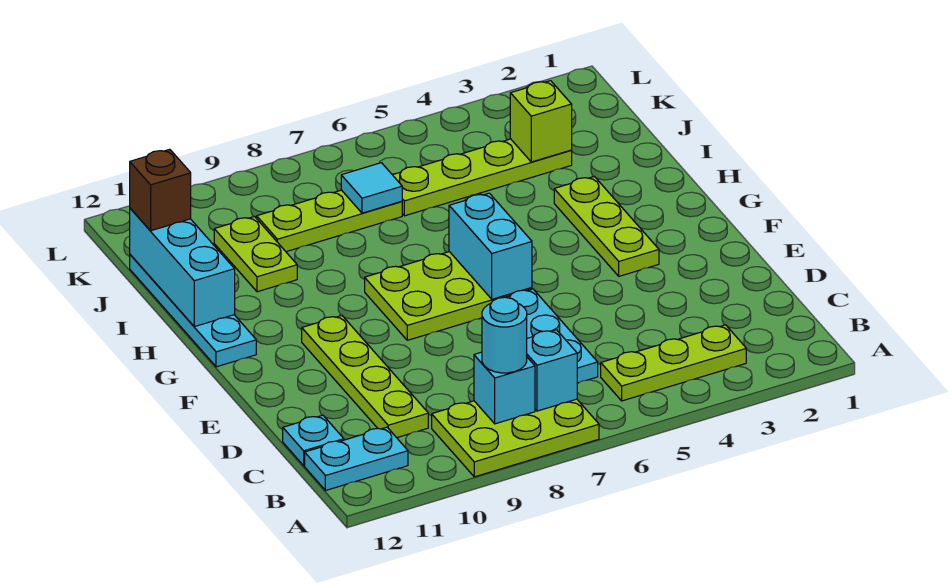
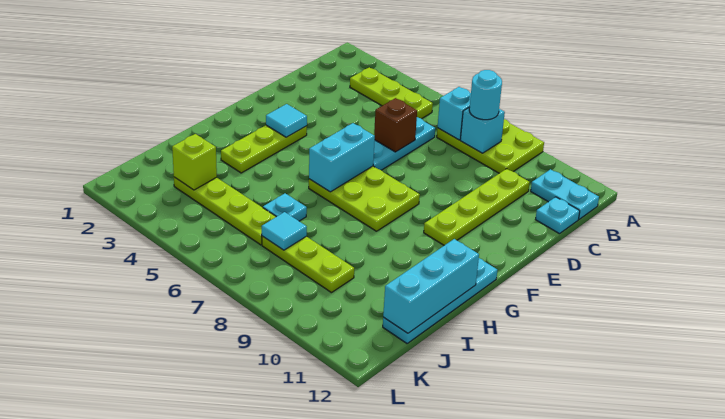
none -> cyan tile F3 level 2
none -> cyan plate I6 level 1
lime plate I10:J10 level 1 -> none
brown brick J12 level 3 -> brown brick D6 level 2

